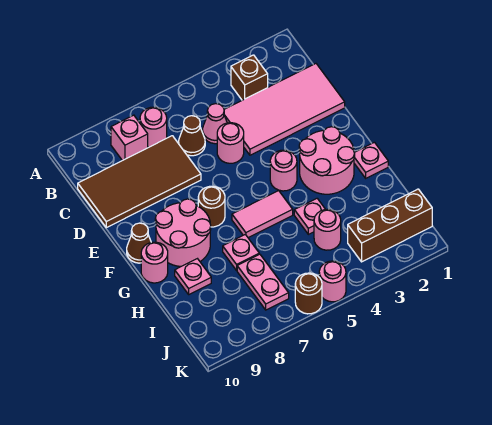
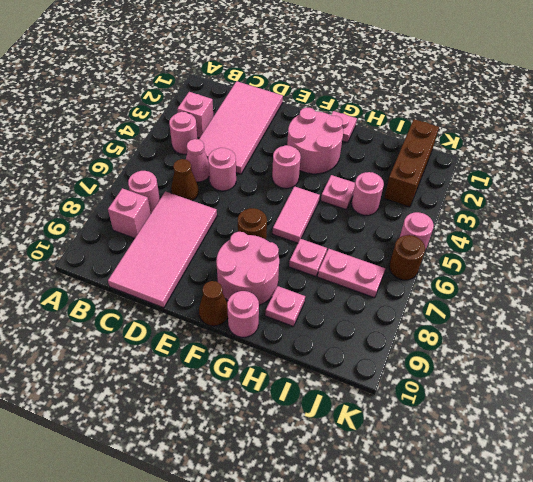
brown brick B3 level 1 -> pink brick B3 level 1
none -> pink round brick B4 level 1
brown tile C7:D10 level 1 -> pink tile C7:D10 level 1

